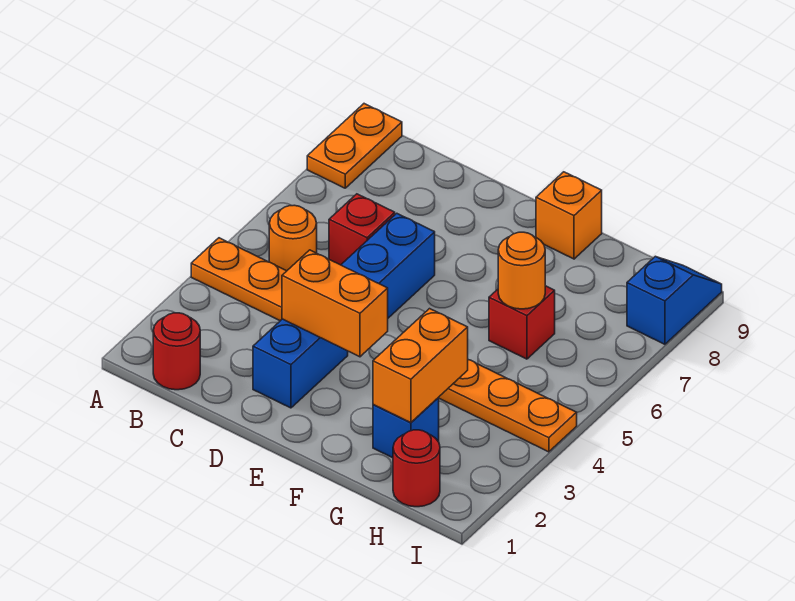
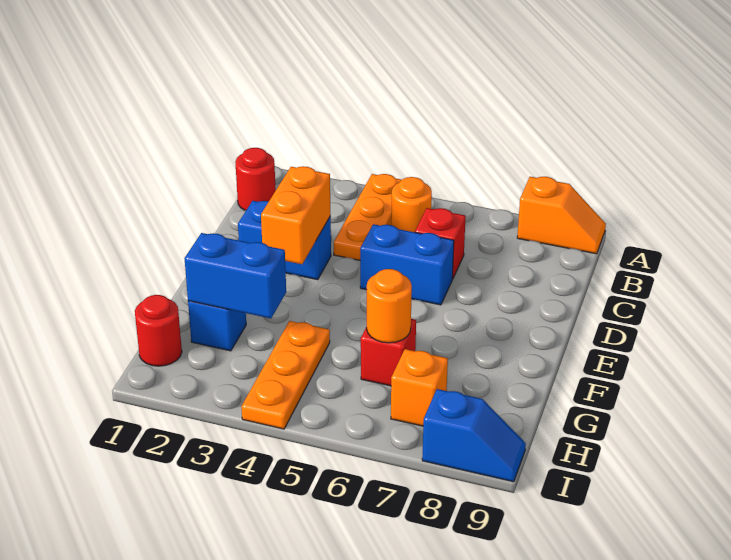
orange plate A8:A9 level 1 -> orange slope A8:A9 level 1 top 8
orange brick F9 level 1 -> orange brick H7 level 1
orange brick G2:G3 level 2 -> blue brick G2:G3 level 2

